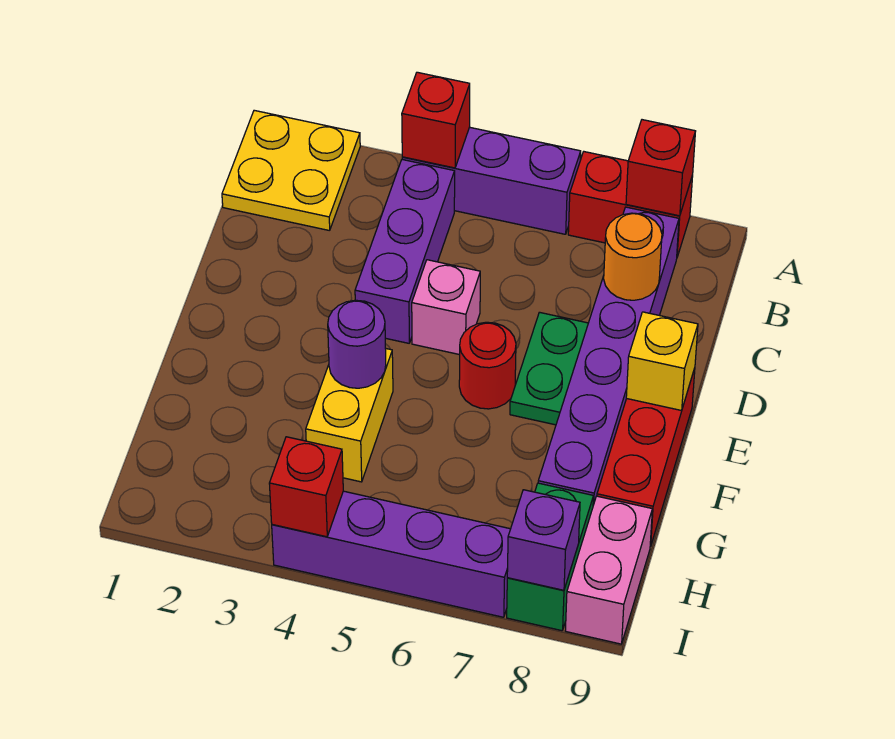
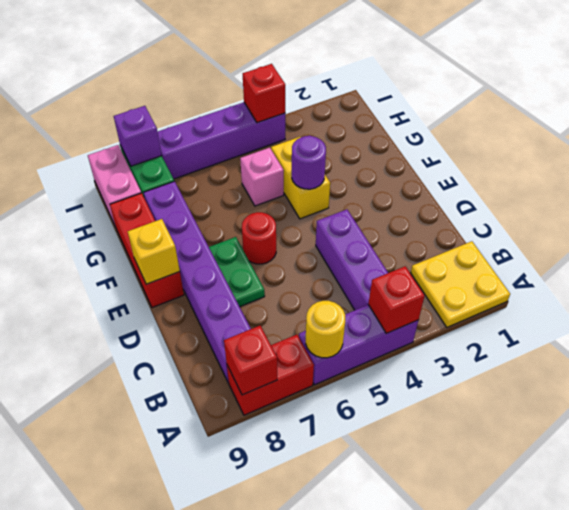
none -> yellow round brick A6 level 2
orange round brick C8 level 2 -> none
pink brick D5 level 1 -> pink brick G5 level 1

